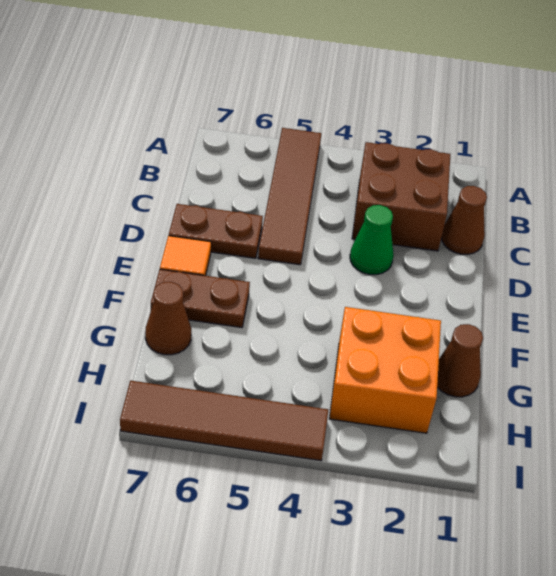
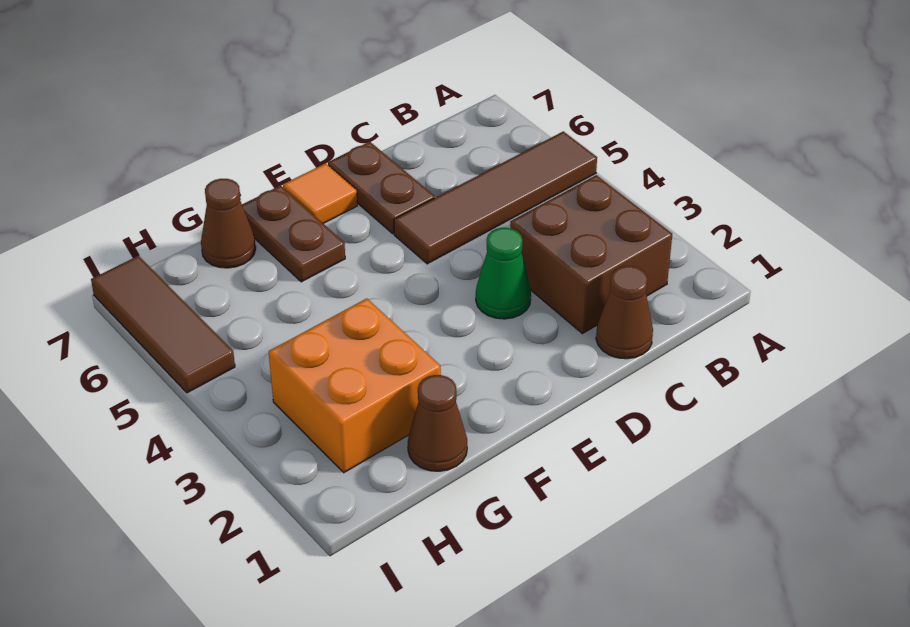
brown tile I4:I7 level 1 -> brown tile I5:I7 level 1

